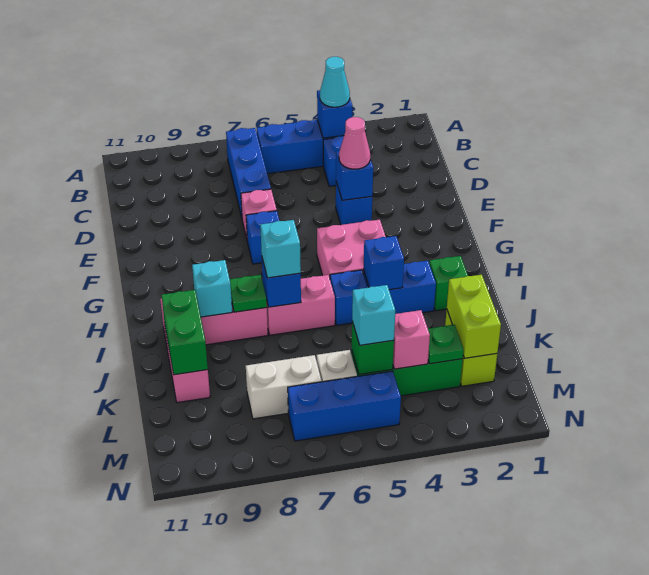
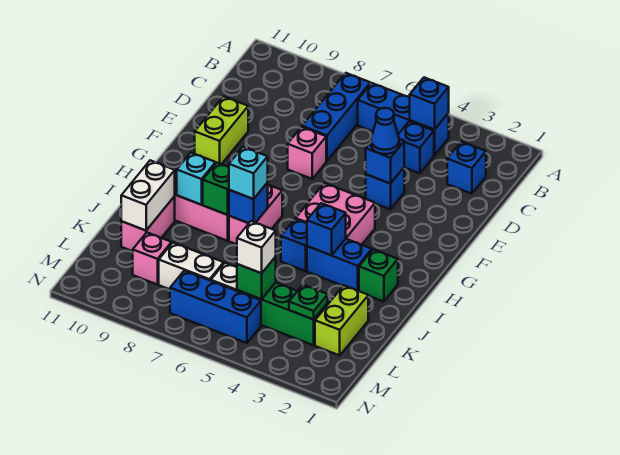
cyan cone B4 level 3 -> none
pink cone E4 level 3 -> blue cone E4 level 3
blue brick F7 level 1 -> blue brick C2 level 1
pink brick I6:I7 level 1 -> pink brick H7:I7 level 1
green plate I8 level 2 -> green brick I8 level 2
green brick J10:K10 level 2 -> white brick J10:K10 level 2
lime brick K2:L2 level 2 -> lime brick E10:F10 level 1
pink brick L4 level 2 -> pink brick L9 level 1
cyan brick L5 level 3 -> white brick L5 level 3

